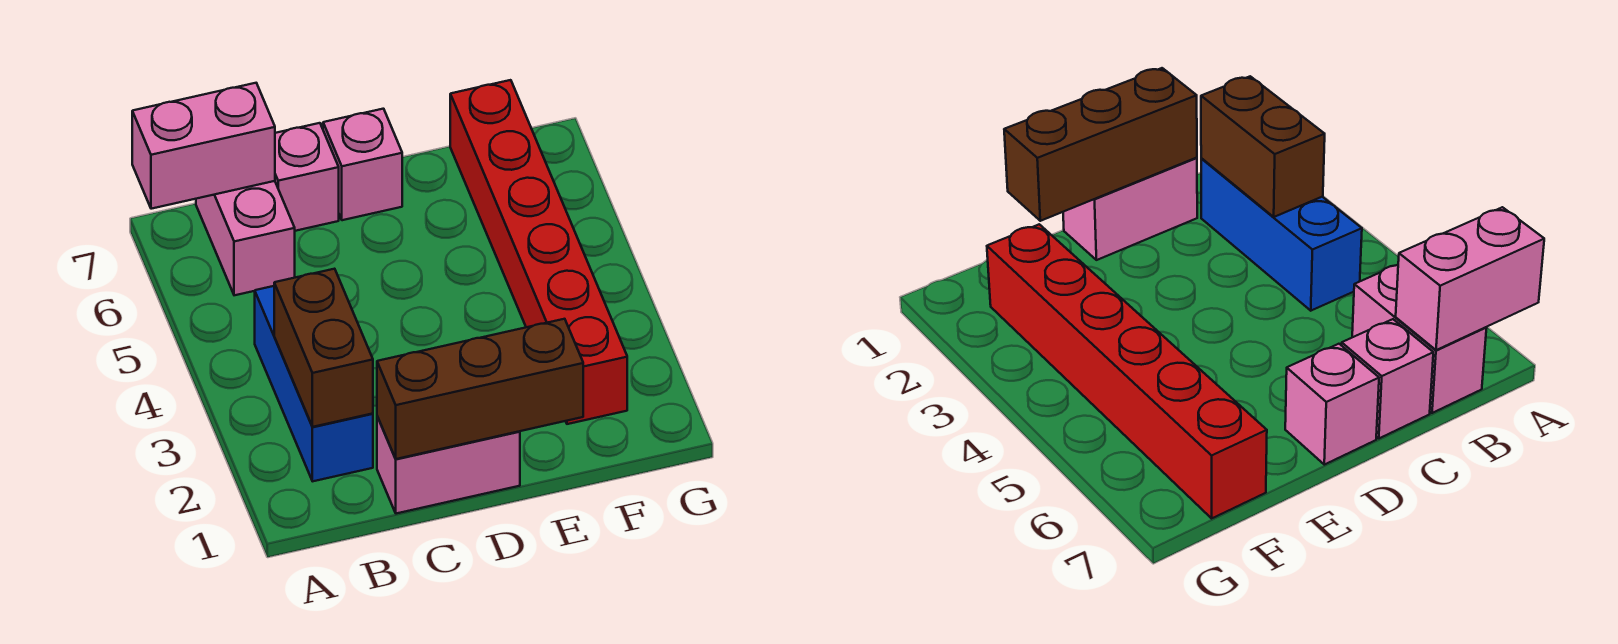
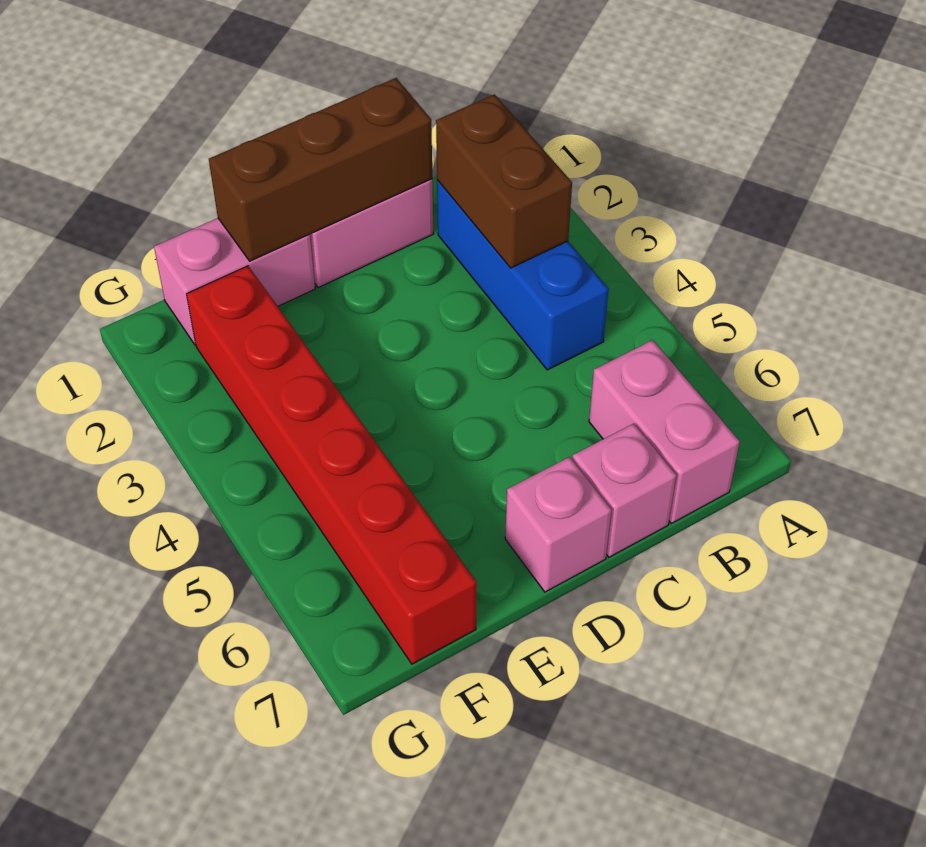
pink brick A7:B7 level 2 -> pink brick E1:F1 level 1

